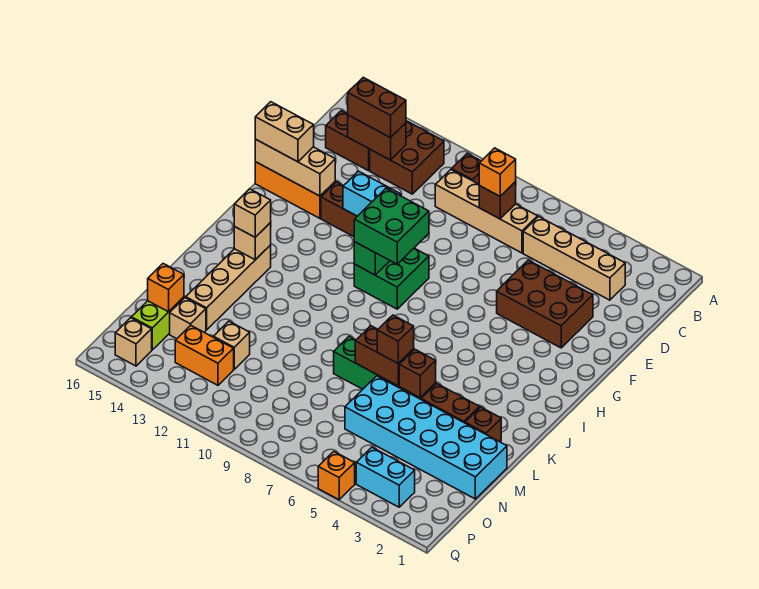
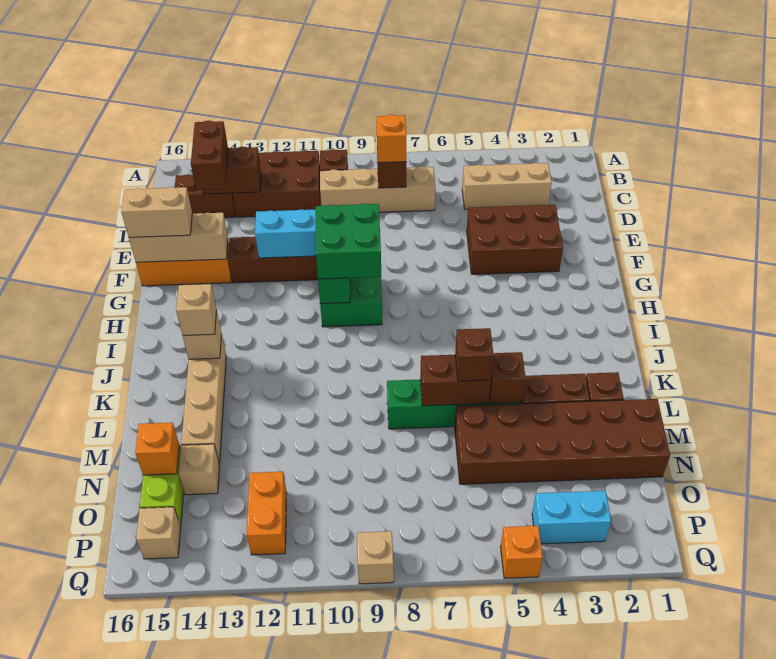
brown brick B12:C13 level 1 -> brown brick B11:C13 level 1
tan brick C3:C6 level 1 -> tan brick C3:C5 level 1
brown brick C13:C14 level 3 -> brown brick C14:D14 level 3
cyan brick M1:N6 level 1 -> brown brick M1:N6 level 1
tan brick N12 level 1 -> tan brick Q9 level 1
orange brick O12:O13 level 1 -> orange brick O12:P12 level 1

